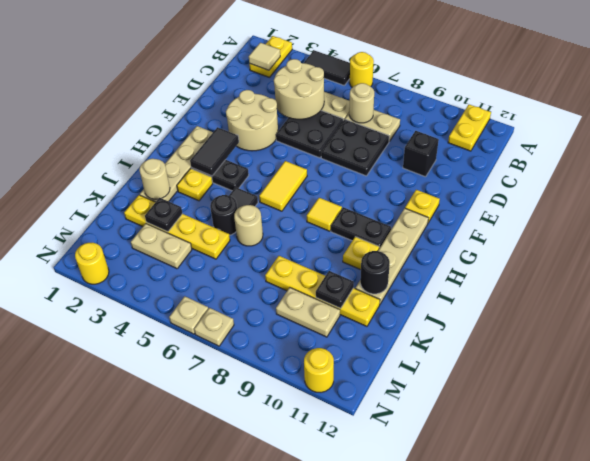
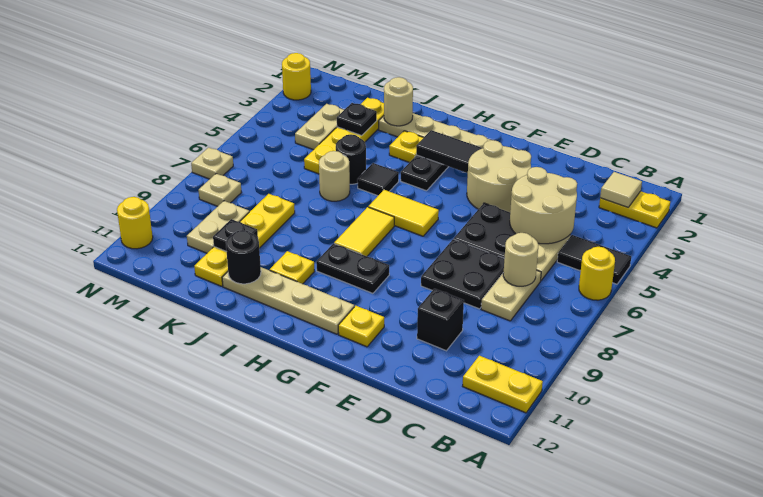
black tile A4:A5 level 1 -> black tile A5:B5 level 1
yellow tile H8 level 1 -> yellow tile H7:H8 level 1
black plate H9:H10 level 1 -> black plate G9:H9 level 1
tan plate N6 level 1 -> tan plate M8 level 1

